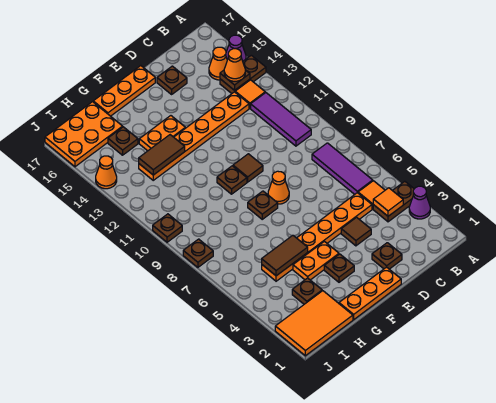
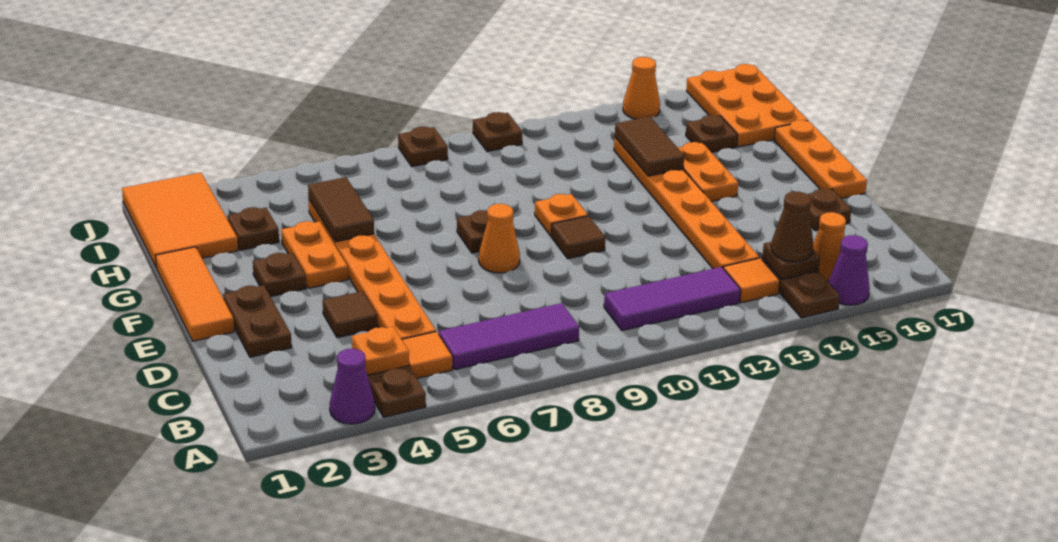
orange tile B4 level 2 -> orange plate B4 level 2
orange cone B14 level 3 -> brown cone B14 level 3
brown plate D2 level 1 -> brown plate D2:E2 level 1
orange plate E1:G1 level 1 -> orange tile E1:G1 level 1
brown plate F10 level 1 -> orange plate F10 level 1

